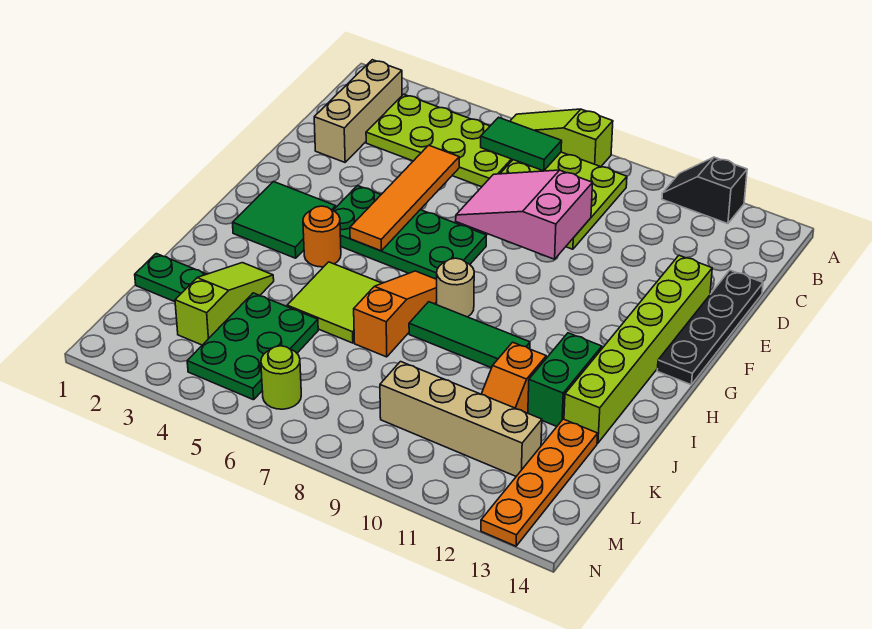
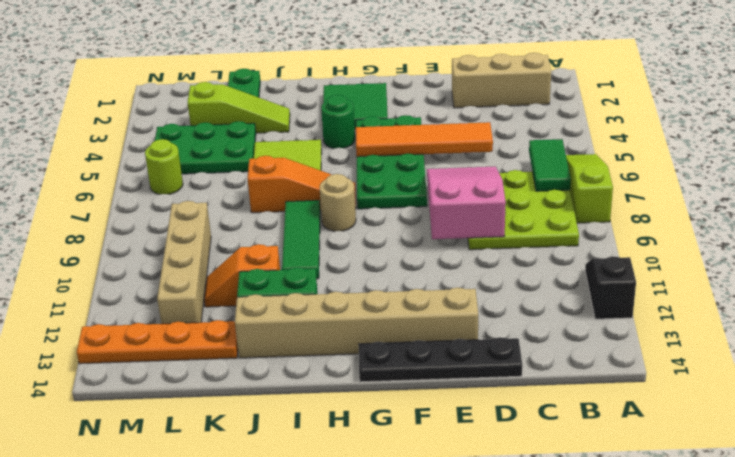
lime plate B3:C6 level 1 -> none
lime brick E13:J13 level 1 -> tan brick E13:J13 level 1
orange round brick H4 level 1 -> green round brick H4 level 1

